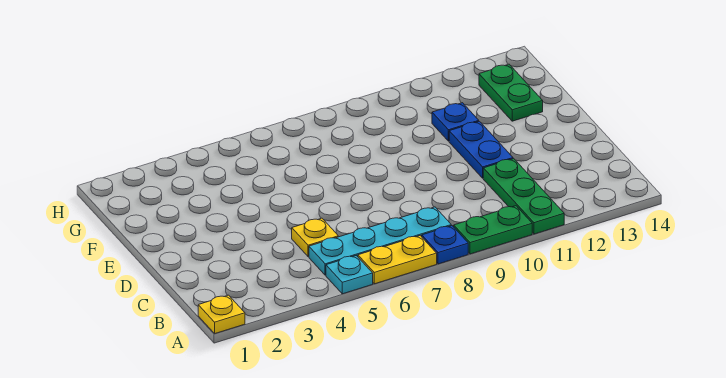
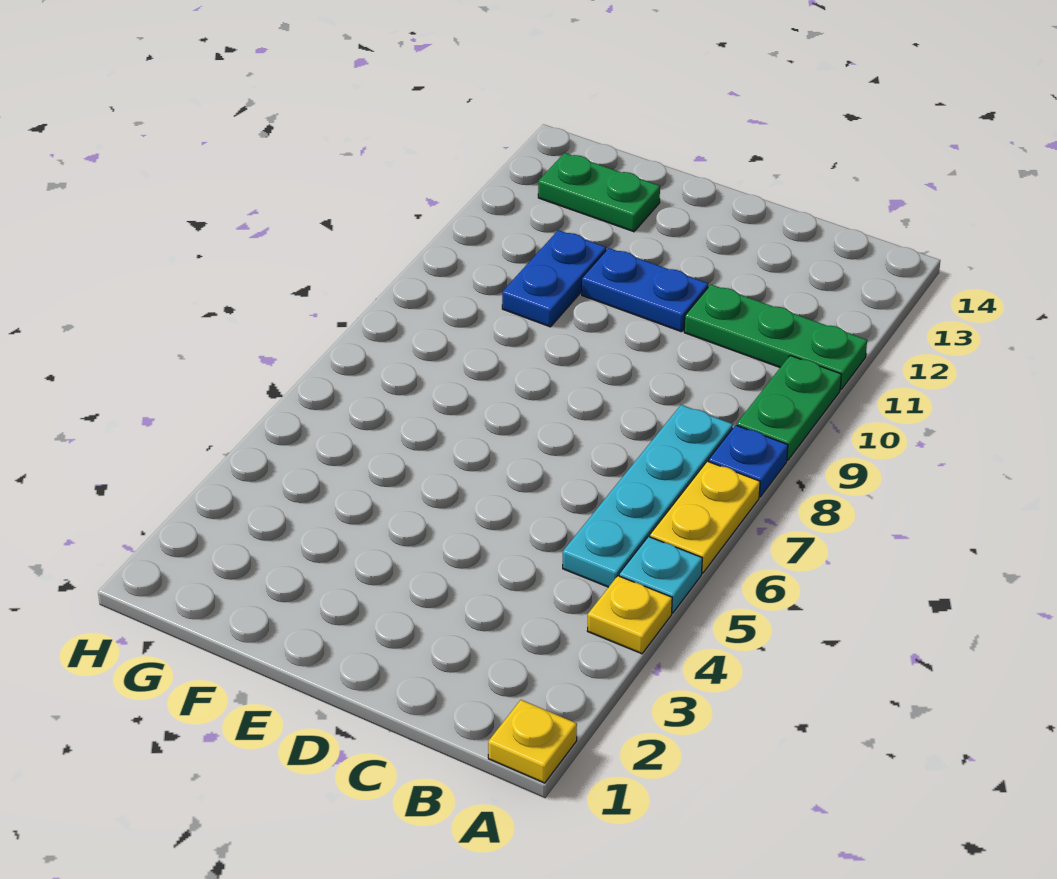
yellow plate C5 level 1 -> yellow plate A4 level 1
blue plate F11 level 1 -> blue plate F10:F11 level 1

